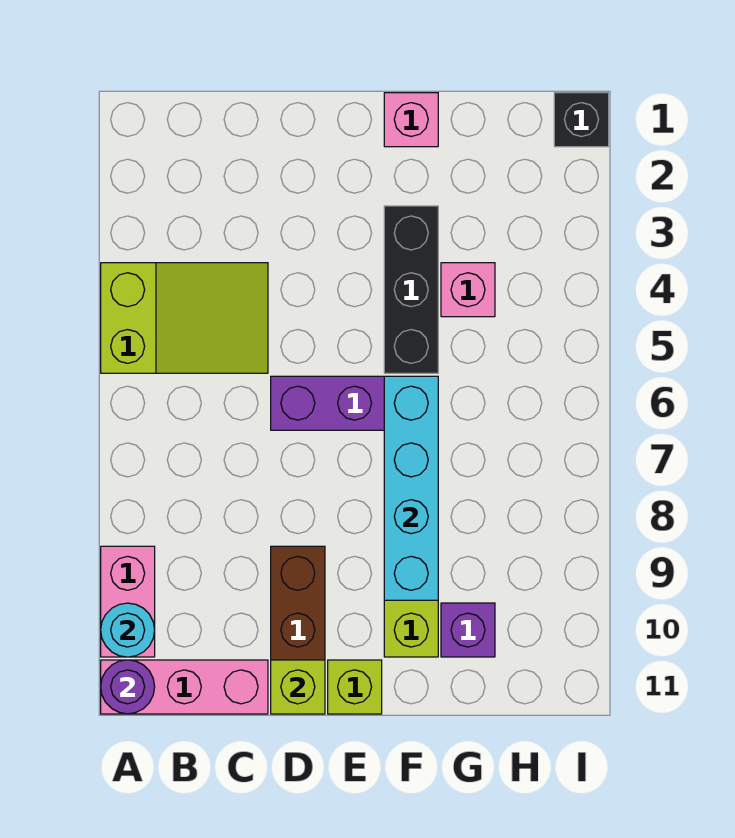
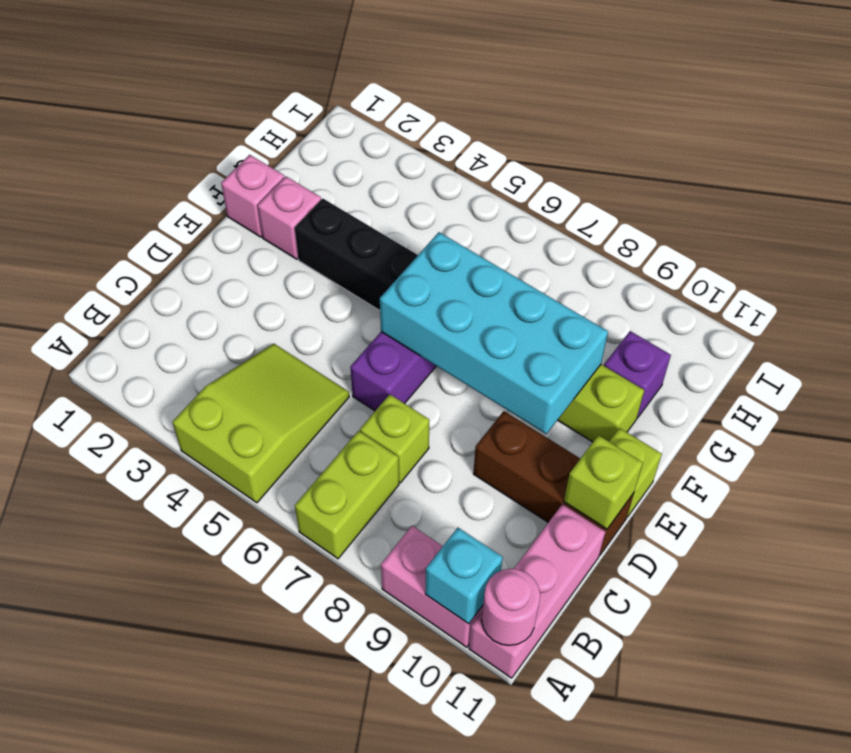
none -> lime brick A7:B7 level 1
cyan round brick A10 level 2 -> cyan brick A10 level 2
purple round brick A11 level 2 -> pink round brick A11 level 2
none -> lime brick C7 level 1
cyan brick F6:F9 level 2 -> cyan brick E6:F9 level 2
pink brick G4 level 1 -> pink brick F2 level 1
black brick I1 level 1 -> none

